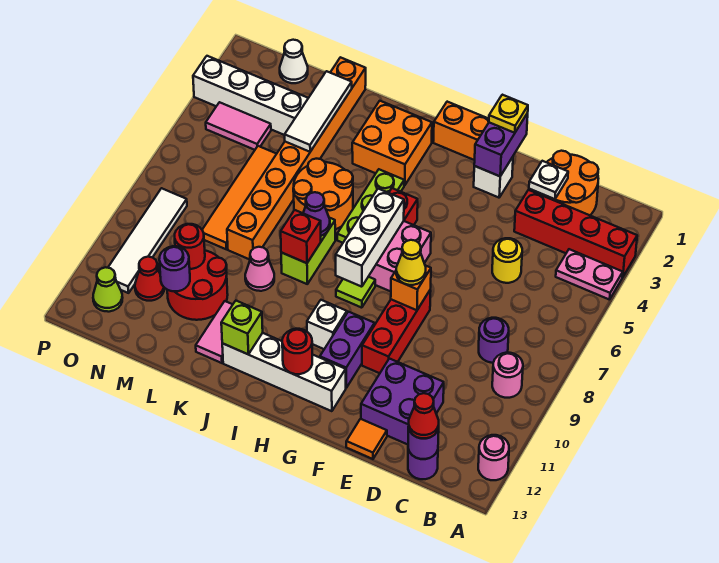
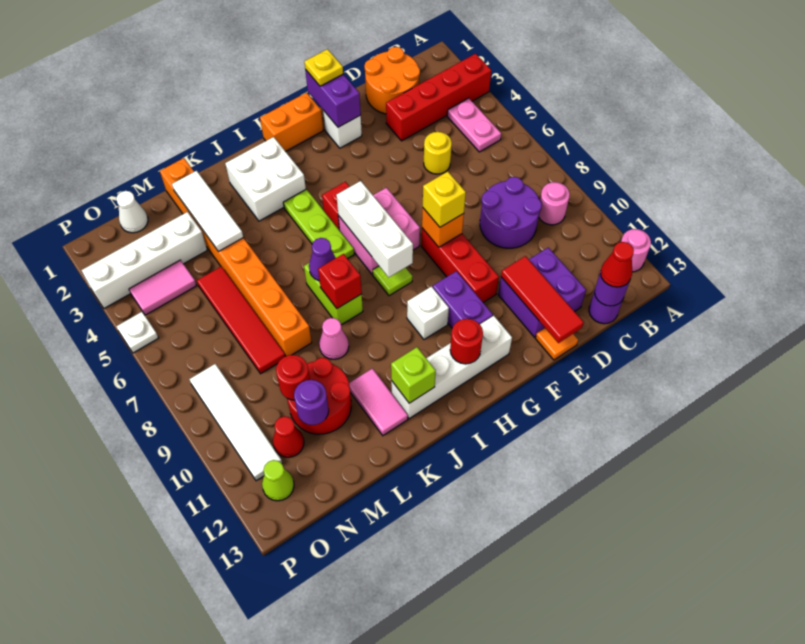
pink plate A4:B4 level 1 -> pink plate B4:B5 level 1
purple round brick C8 level 1 -> purple round brick C8:D9 level 1
white plate D2 level 2 -> white plate P5 level 1
none -> red tile E11:E13 level 2
yellow cone F8 level 3 -> yellow brick F8 level 3
orange brick I2:J3 level 1 -> white brick I2:J3 level 1
orange round brick J5:K6 level 1 -> none
orange tile M5:M8 level 1 -> red tile M5:M8 level 1

